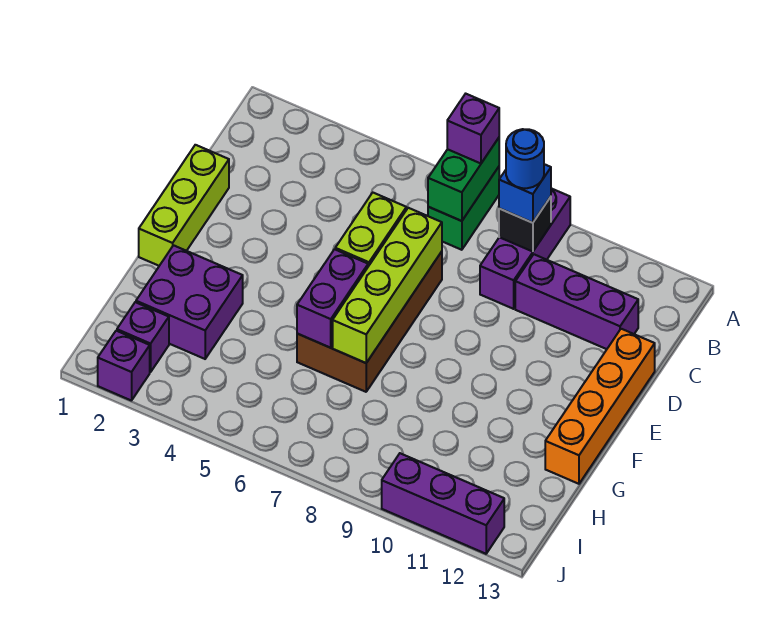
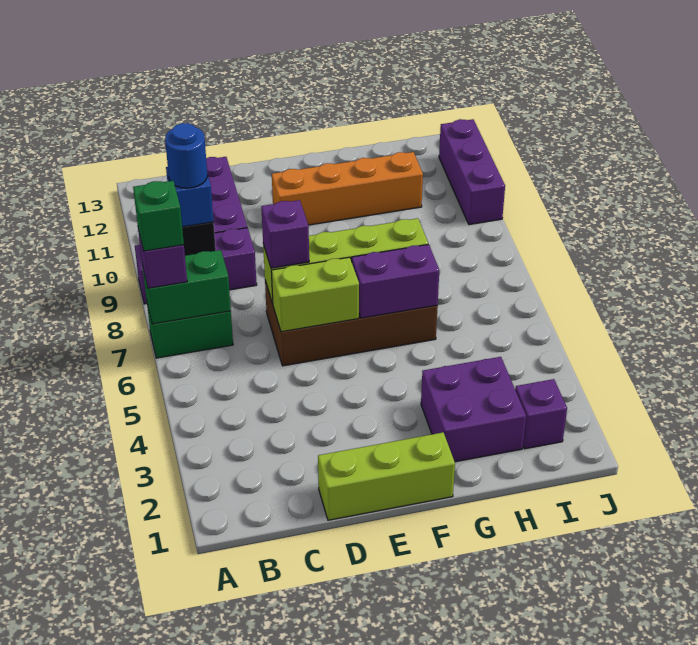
none -> green brick A7 level 4
orange brick D13:G13 level 1 -> orange brick E11:H11 level 1
purple brick J2 level 1 -> purple brick D7 level 3

